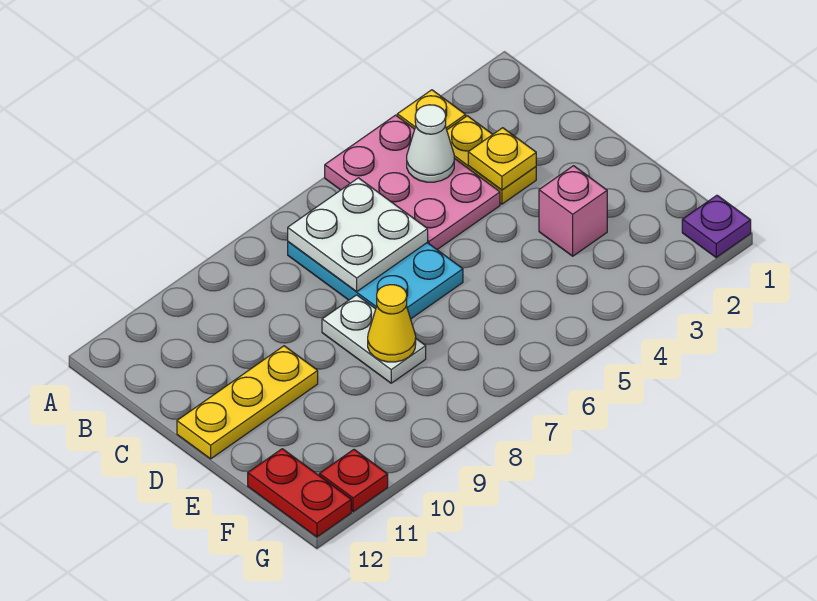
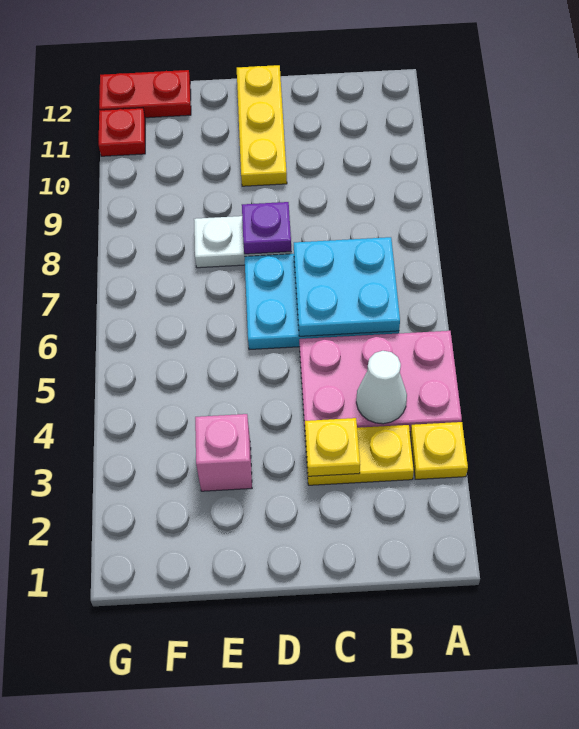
white plate B6:C7 level 2 -> cyan plate B6:C7 level 2
yellow cone E8 level 2 -> none
purple plate G1 level 1 -> purple plate D8 level 2

